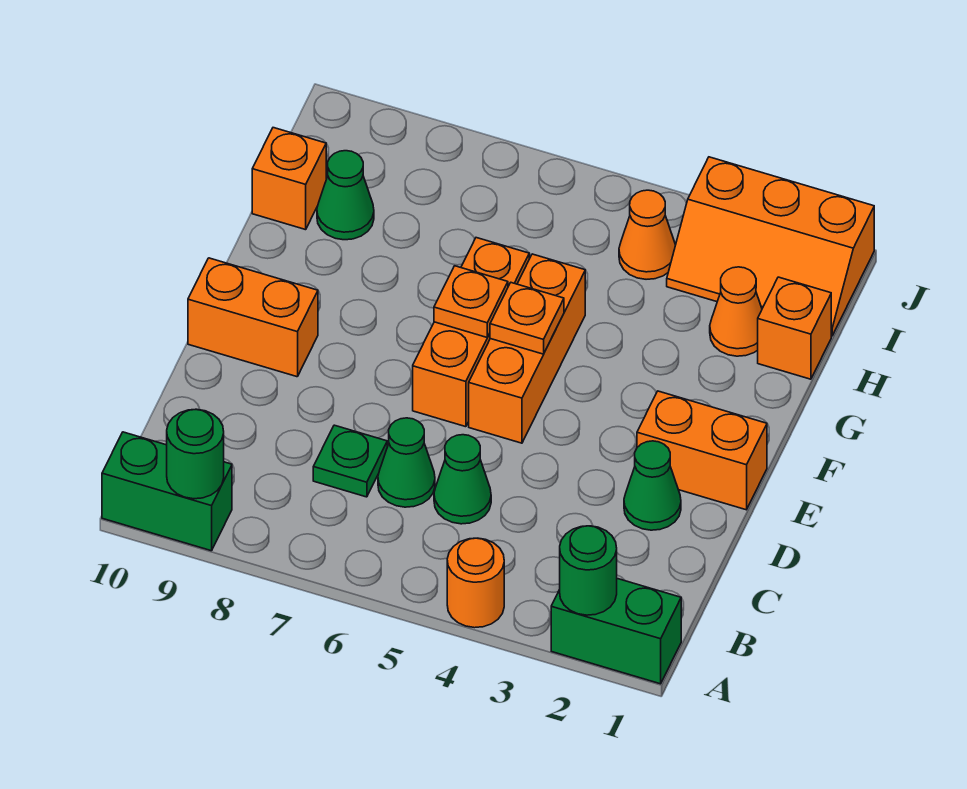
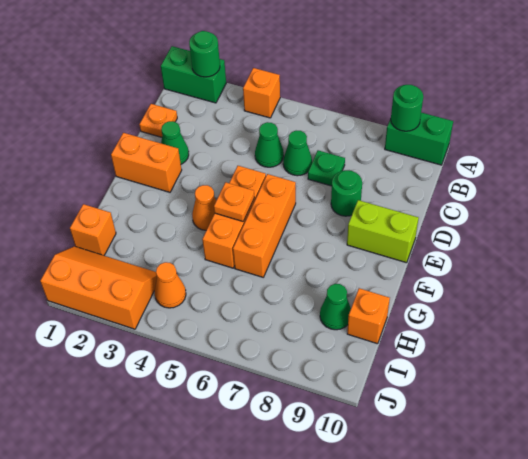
orange round brick A4 level 1 -> orange brick A4 level 1
none -> green round brick D8 level 1
orange brick E9:E10 level 1 -> lime brick E9:E10 level 1
orange plate F6 level 2 -> orange plate C1 level 1
orange cone H2 level 1 -> orange cone F4 level 1

